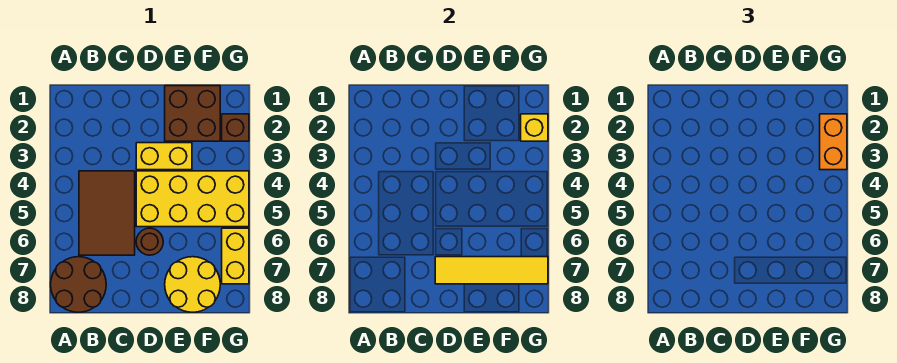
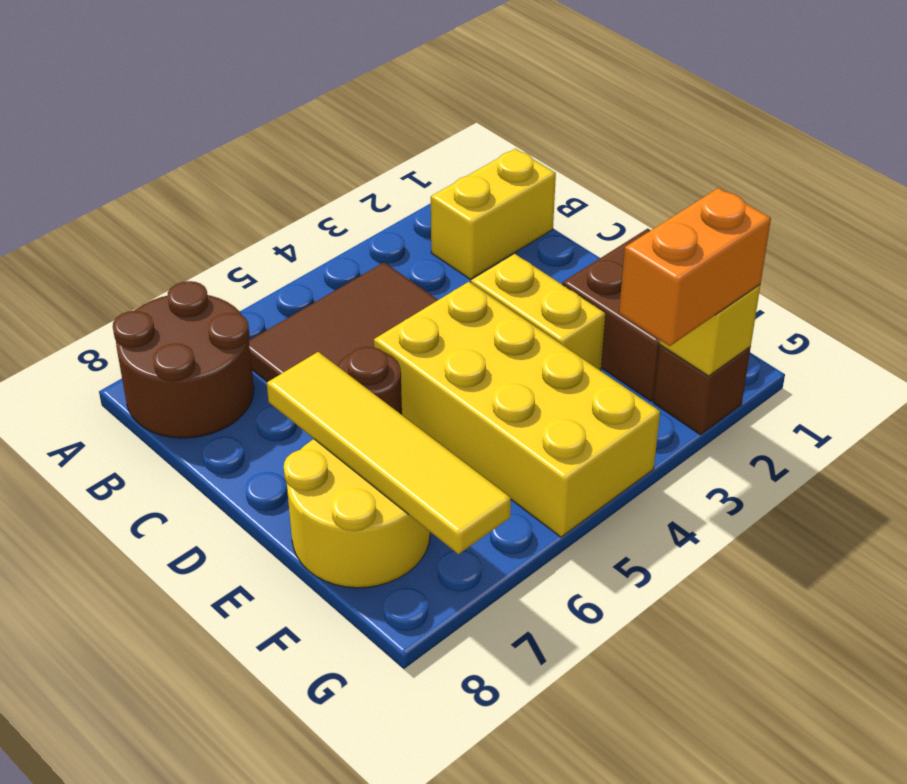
yellow brick G6:G7 level 1 -> yellow brick B1:B2 level 1

